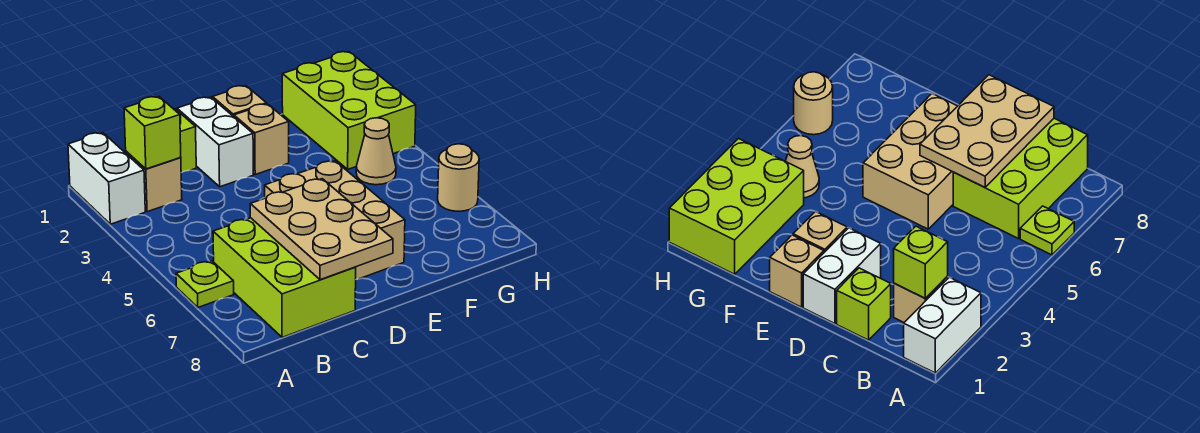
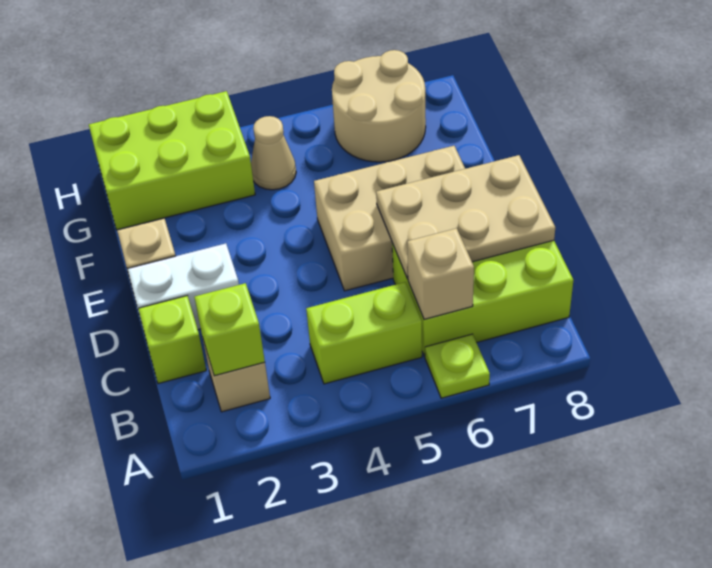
white brick A1:A2 level 1 -> none
none -> lime brick B4:B5 level 1
tan brick E2 level 1 -> tan brick B6 level 2
tan round brick H6 level 1 -> tan round brick G6:H7 level 1

